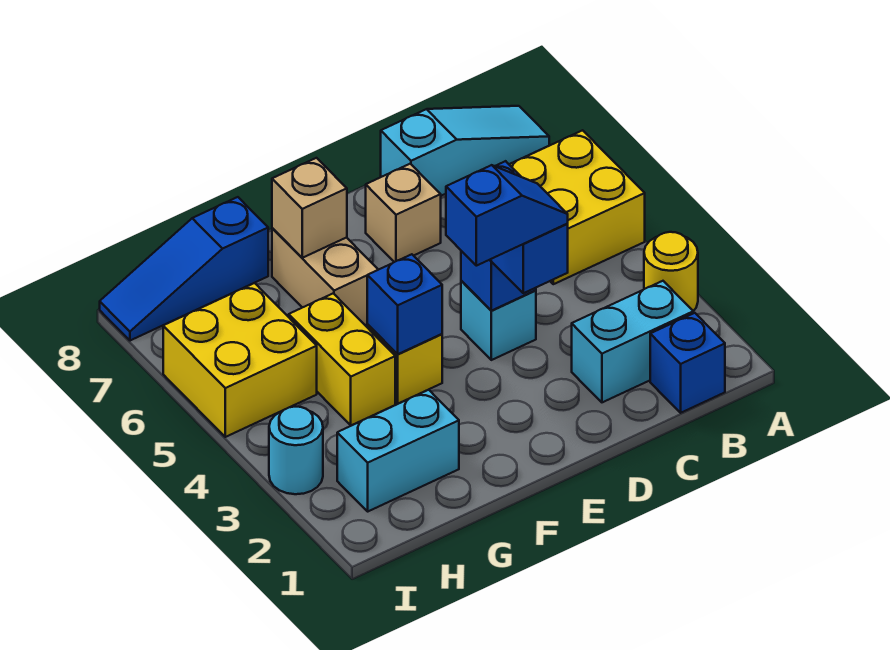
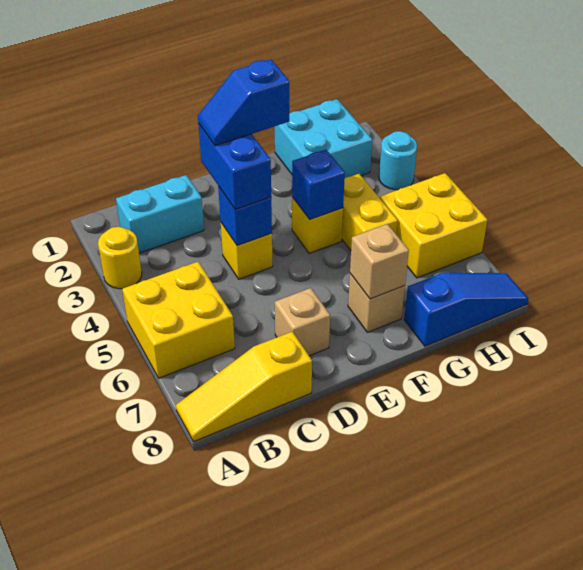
cyan slope A8:C8 level 1 top C -> yellow slope A8:C8 level 1 top C
blue brick B1 level 1 -> none
cyan brick D4 level 1 -> yellow brick D4 level 1
tan brick F6:F7 level 1 -> tan brick F7 level 1
cyan brick G2:H2 level 1 -> cyan brick G1:H2 level 1

